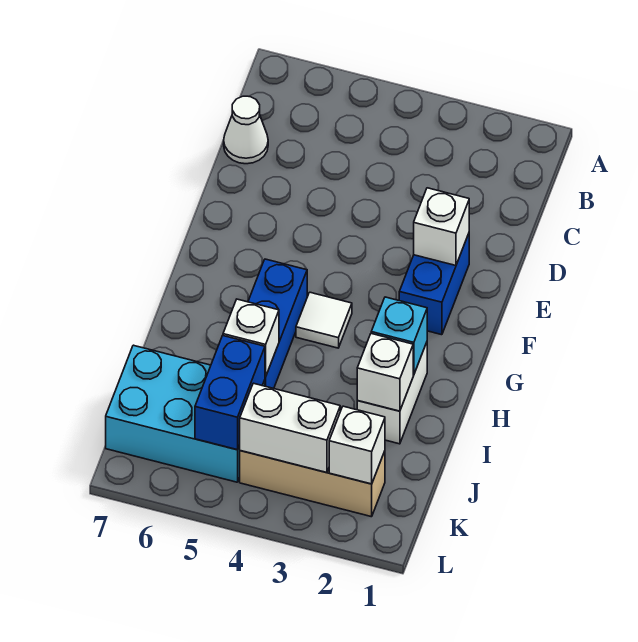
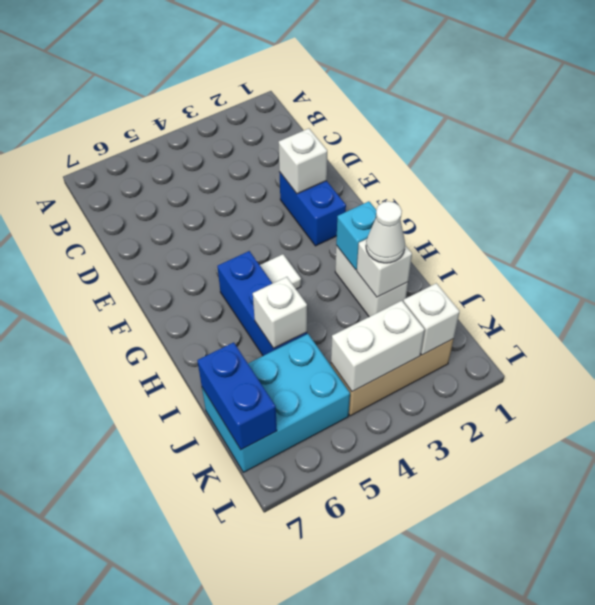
white cone C7 level 1 -> white cone I2 level 3
blue brick J5:K5 level 2 -> blue brick J7:K7 level 2

